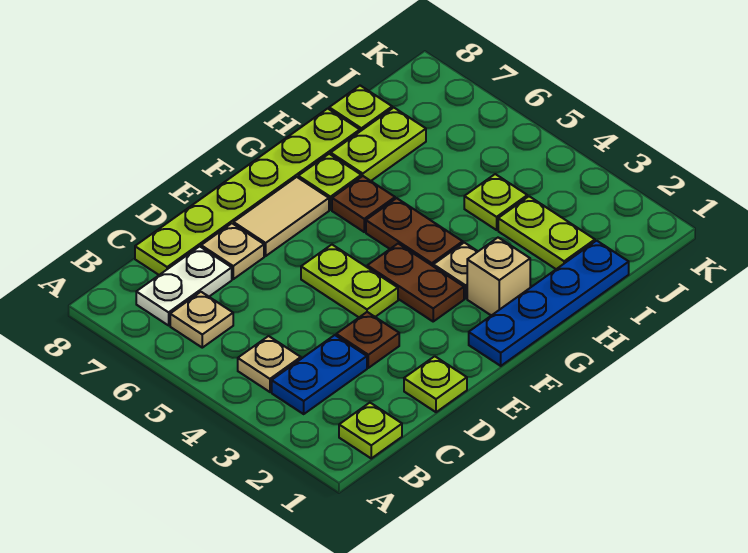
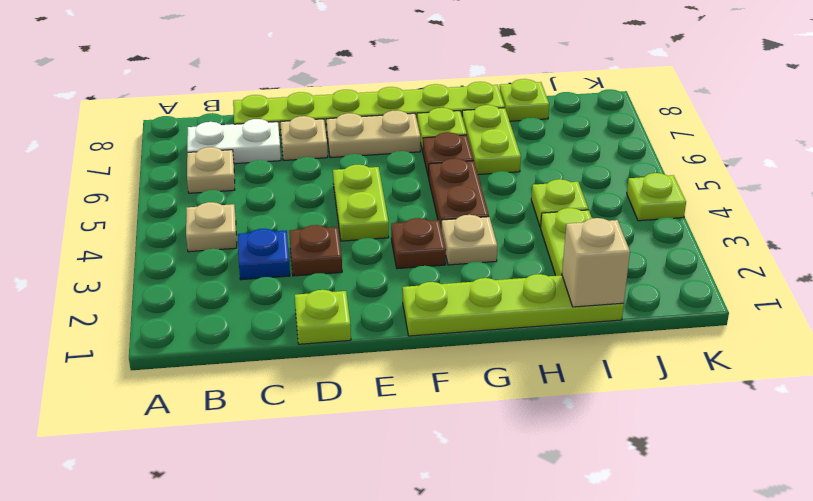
lime plate B1 level 1 -> lime plate K4 level 1
blue plate B3:C3 level 1 -> blue plate C3 level 1
tan tile E7:F7 level 1 -> tan plate E7:F7 level 1
blue plate F1:I1 level 1 -> lime plate F1:I1 level 1
brown plate F3:F4 level 1 -> brown plate F3 level 1
tan brick G2 level 1 -> tan brick I1 level 2
lime plate H7:I7 level 1 -> lime plate H6:H7 level 1

